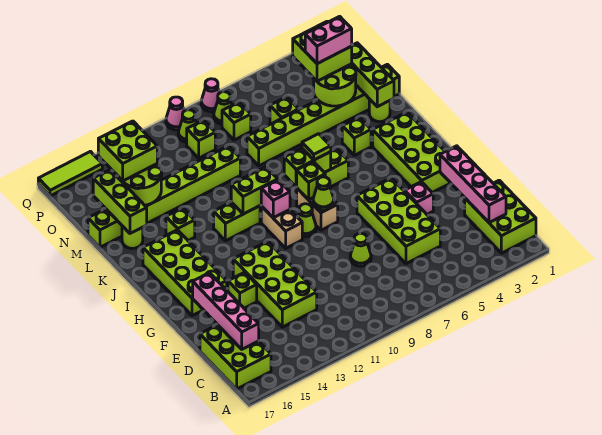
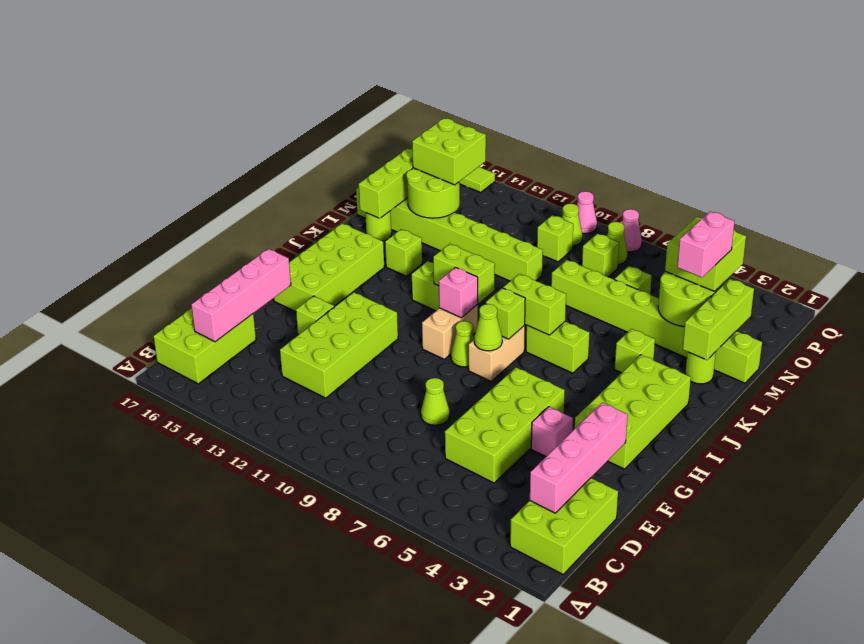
lime tile J7 level 3 -> none
pink brick N3:N4 level 4 -> pink brick M3:N3 level 4

